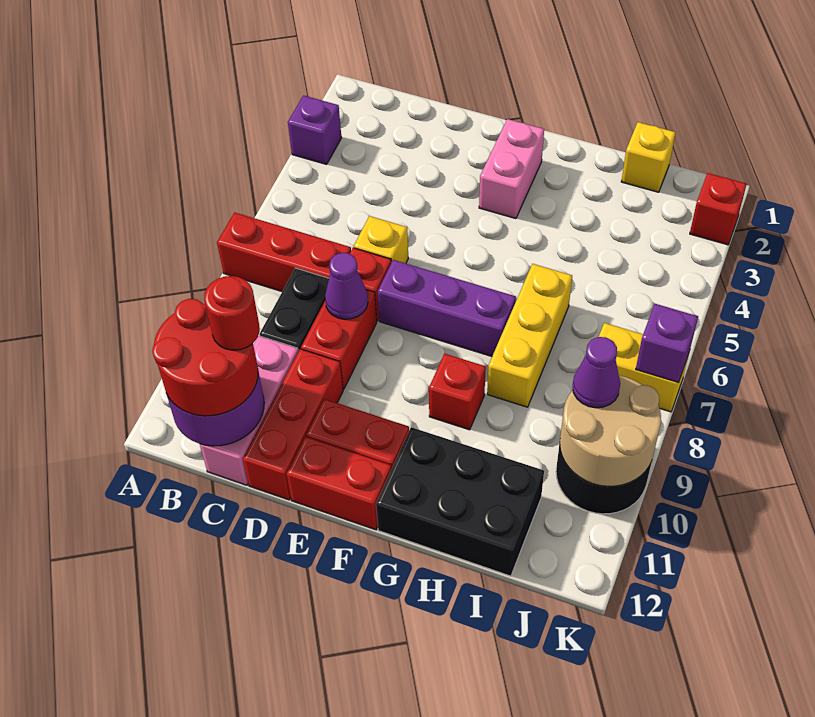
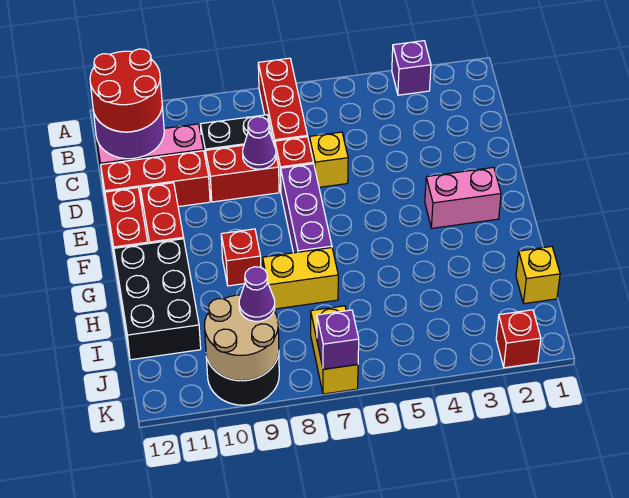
red round brick C11 level 4 -> none
yellow brick H6:H8 level 1 -> yellow brick H7:H8 level 1

